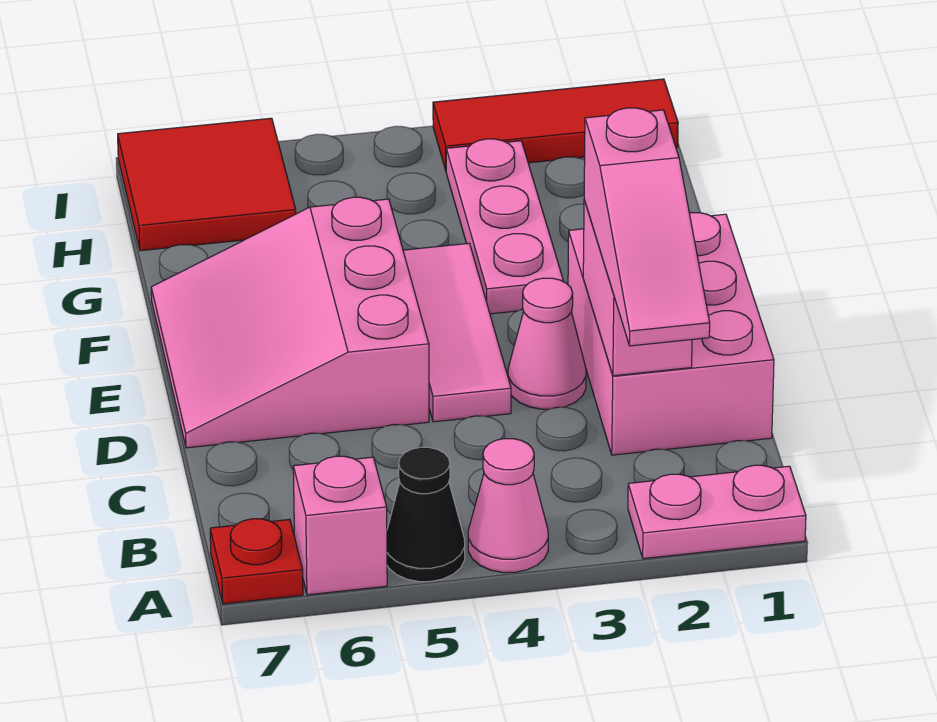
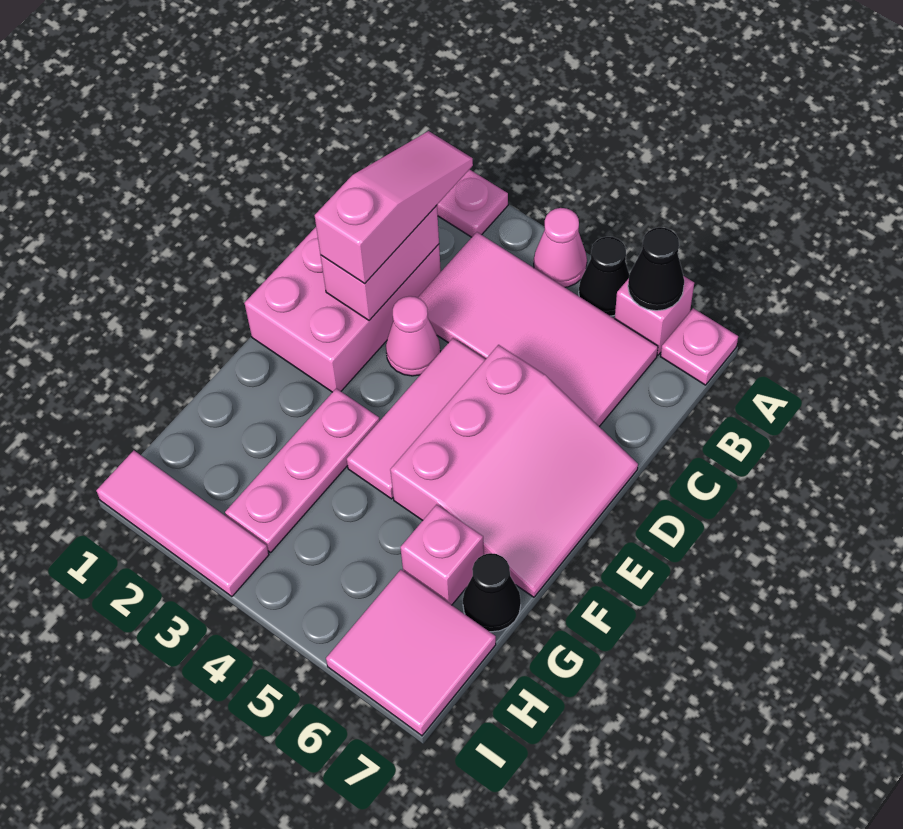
none -> black cone A6 level 2
red plate A7 level 1 -> pink plate A7 level 1
none -> pink tile B3:C6 level 1
none -> pink brick G6 level 1
none -> black cone G7 level 1
red tile H6:I7 level 1 -> pink tile H6:I7 level 1
red tile I1:I3 level 1 -> pink tile I1:I3 level 1

